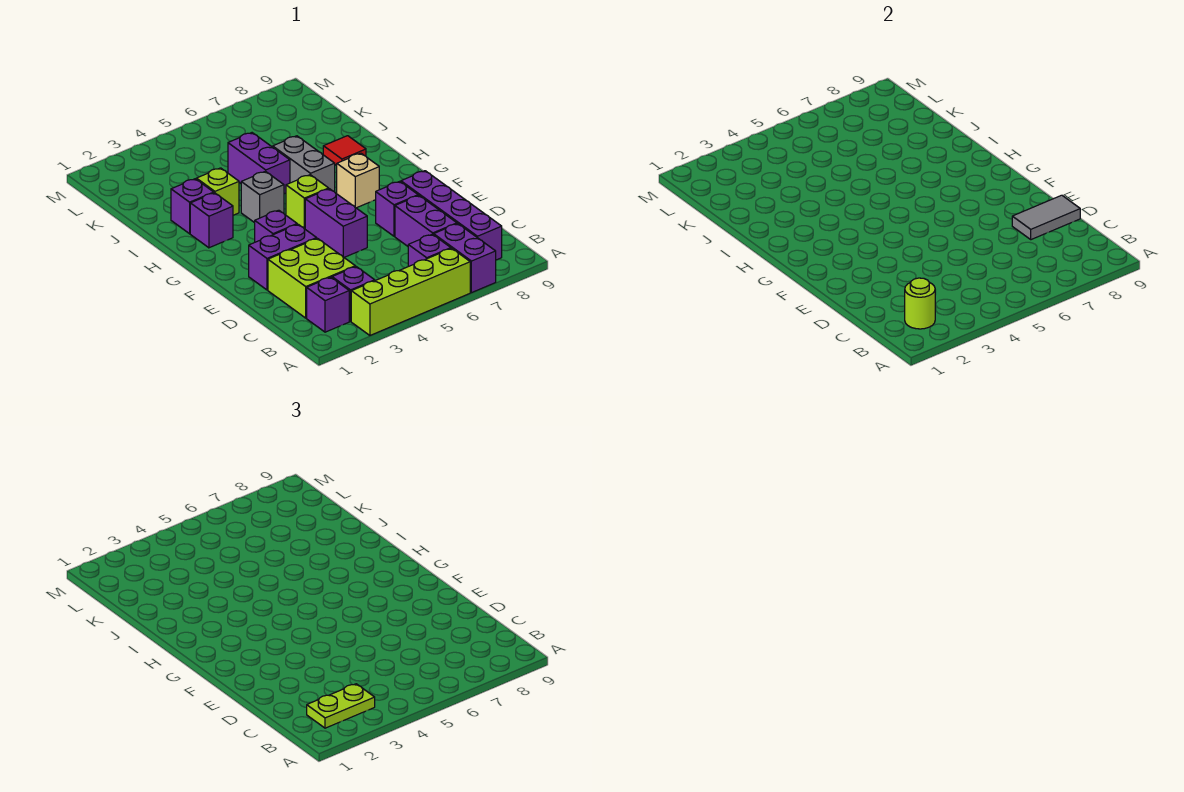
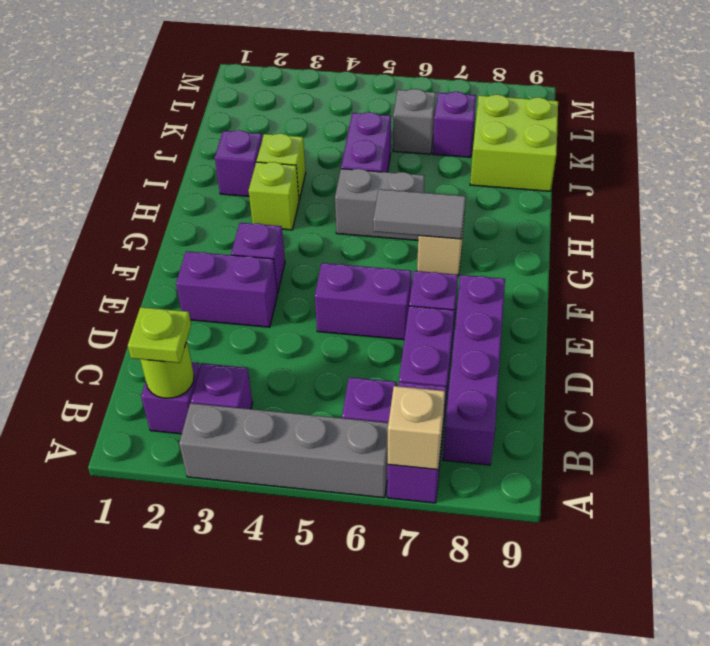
lime brick A3:A6 level 1 -> grey brick A3:A6 level 1
none -> tan brick A7 level 2
lime plate B2:B3 level 3 -> lime plate B2 level 3
lime brick C2:D3 level 1 -> lime brick J8:K9 level 1
grey tile D8:D9 level 2 -> grey tile G6:G7 level 2
purple brick E5:F5 level 1 -> purple brick E5:E6 level 1
lime brick G5 level 1 -> lime brick H3 level 1
purple brick H2 level 1 -> purple brick K7 level 1
grey brick H4 level 1 -> grey brick K6 level 1
grey brick H6:I6 level 1 -> grey brick H5:H6 level 1
red tile I8 level 1 -> none

